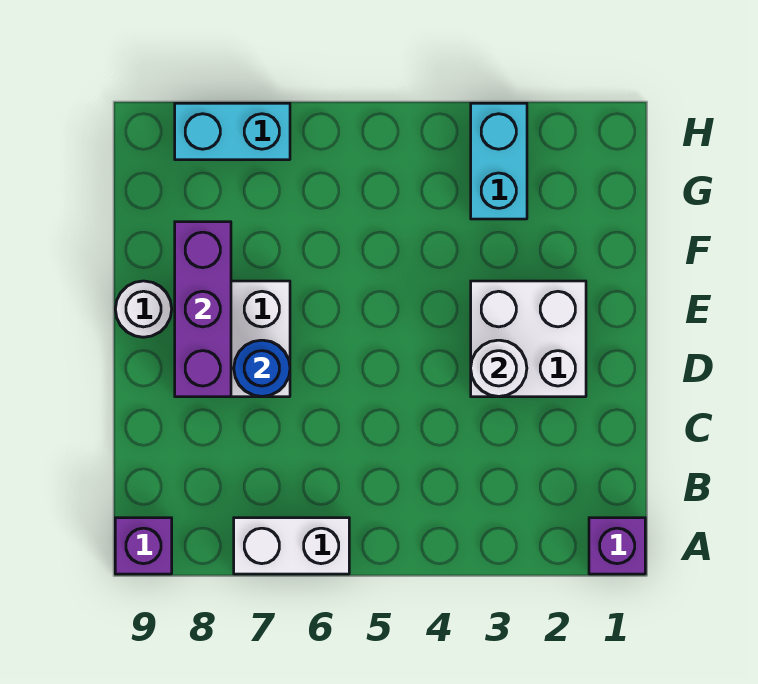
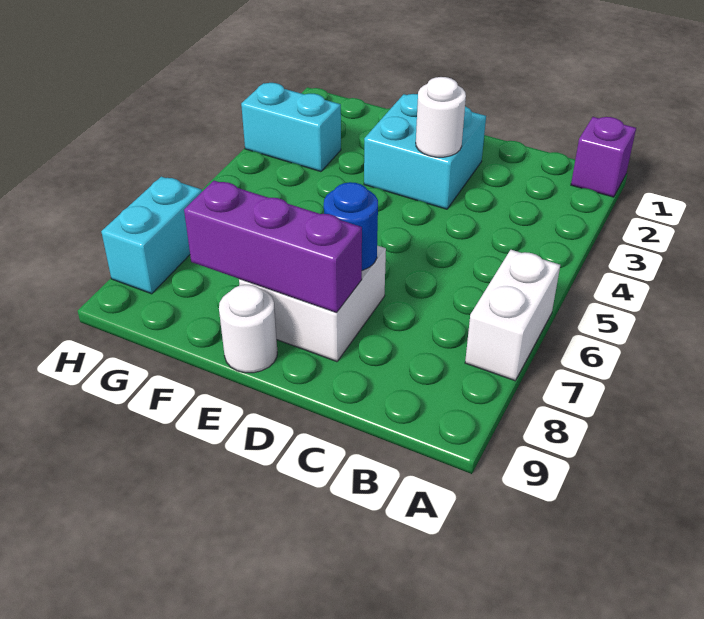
purple brick A9 level 1 -> none
white brick D2:E3 level 1 -> cyan brick D2:E3 level 1

